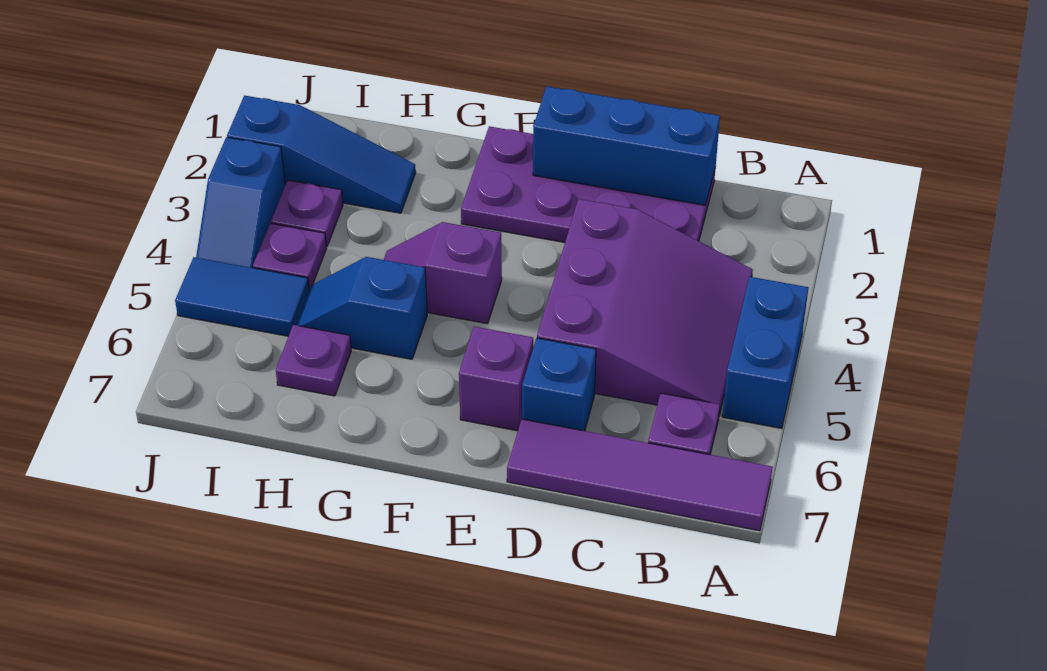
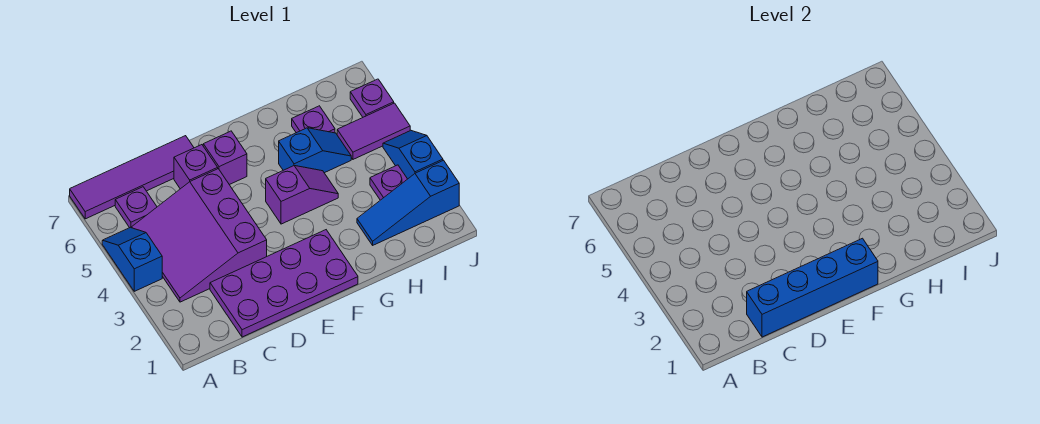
blue brick A4:A5 level 1 -> blue slope A4:A5 level 1 top 4
blue brick C1:E1 level 2 -> blue brick C1:F1 level 2
blue brick D6 level 1 -> purple brick D6 level 1
purple plate I4 level 1 -> purple plate J6 level 1
blue tile I5:J5 level 1 -> purple tile I5:J5 level 1

